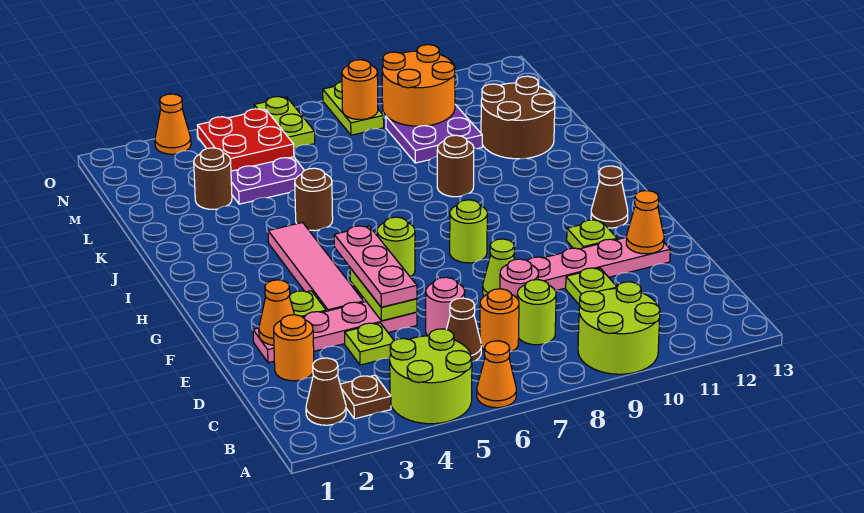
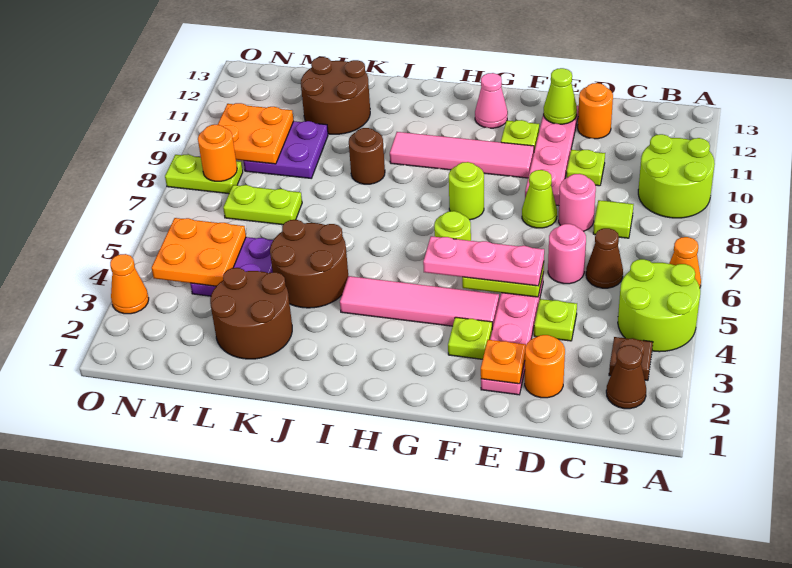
orange round brick C7 level 1 -> orange round brick D12 level 1
lime round brick C8 level 1 -> lime tile C8 level 1
orange cone E2 level 2 -> orange plate E2 level 2
orange cone E12 level 2 -> lime cone E12 level 2
none -> pink tile F10:I10 level 1
brown cone G12 level 1 -> pink cone G12 level 1
brown round brick J5 level 1 -> brown round brick J4:K5 level 1
brown round brick L3 level 1 -> brown round brick K2:L3 level 1
red plate M4:N5 level 2 -> orange plate M4:N5 level 2
orange round brick M9:N10 level 2 -> orange plate M9:N10 level 2
lime plate N6:O6 level 1 -> lime plate L7:M7 level 1

